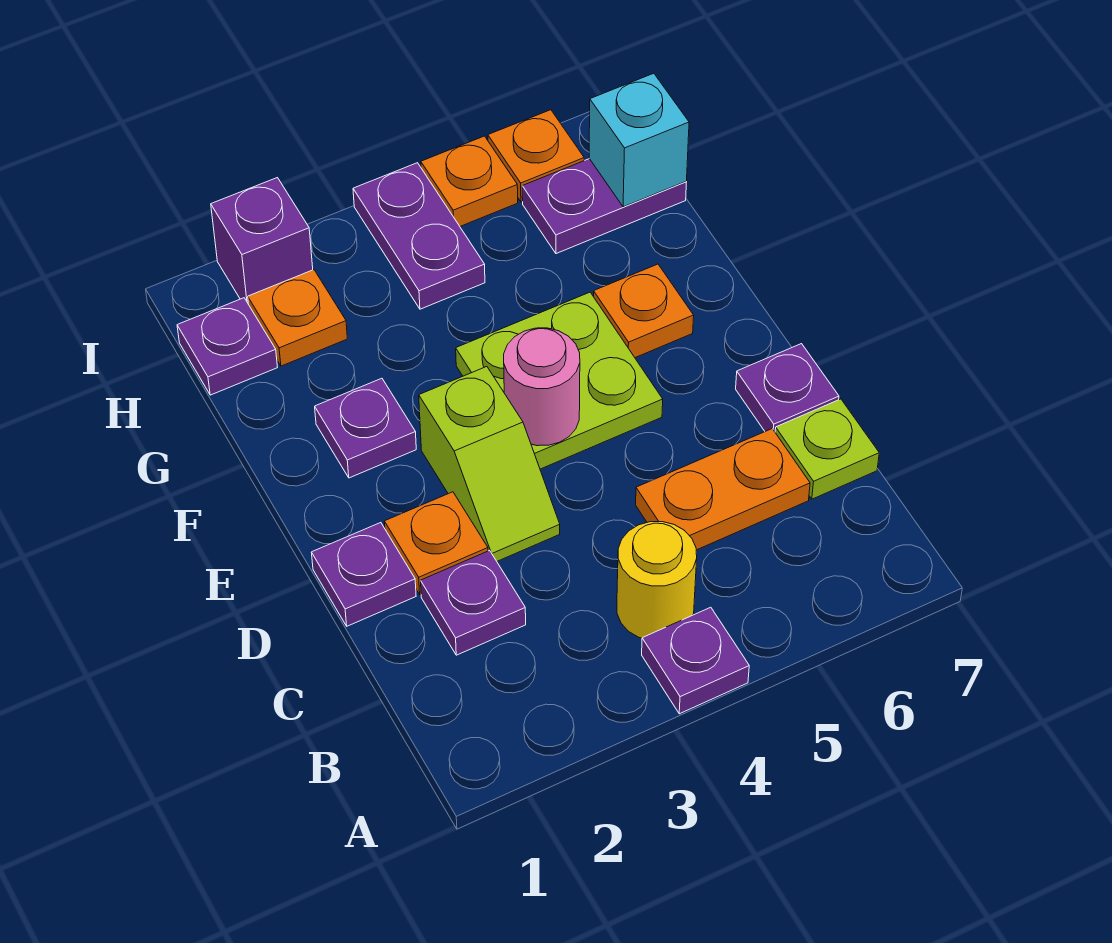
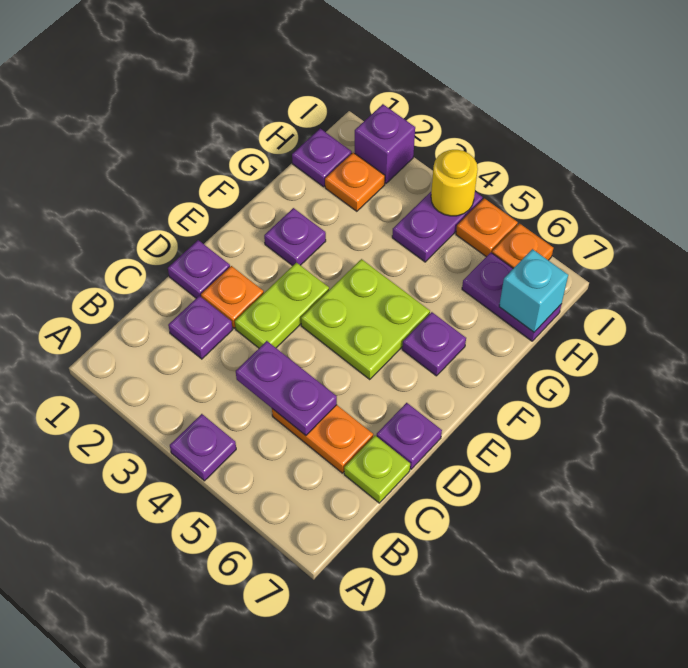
yellow round brick B4 level 1 -> yellow round brick I4 level 2
none -> purple plate C4:C5 level 2
lime slope D3:E3 level 1 top E -> lime plate D3:E3 level 1
pink round brick E4 level 2 -> none
orange plate F6 level 1 -> purple plate F6 level 1

